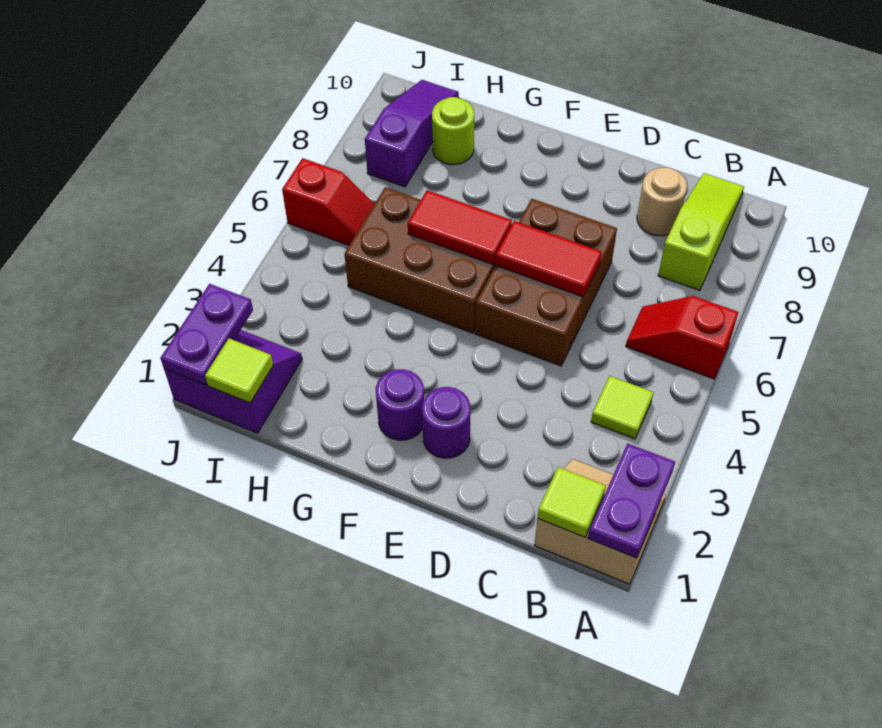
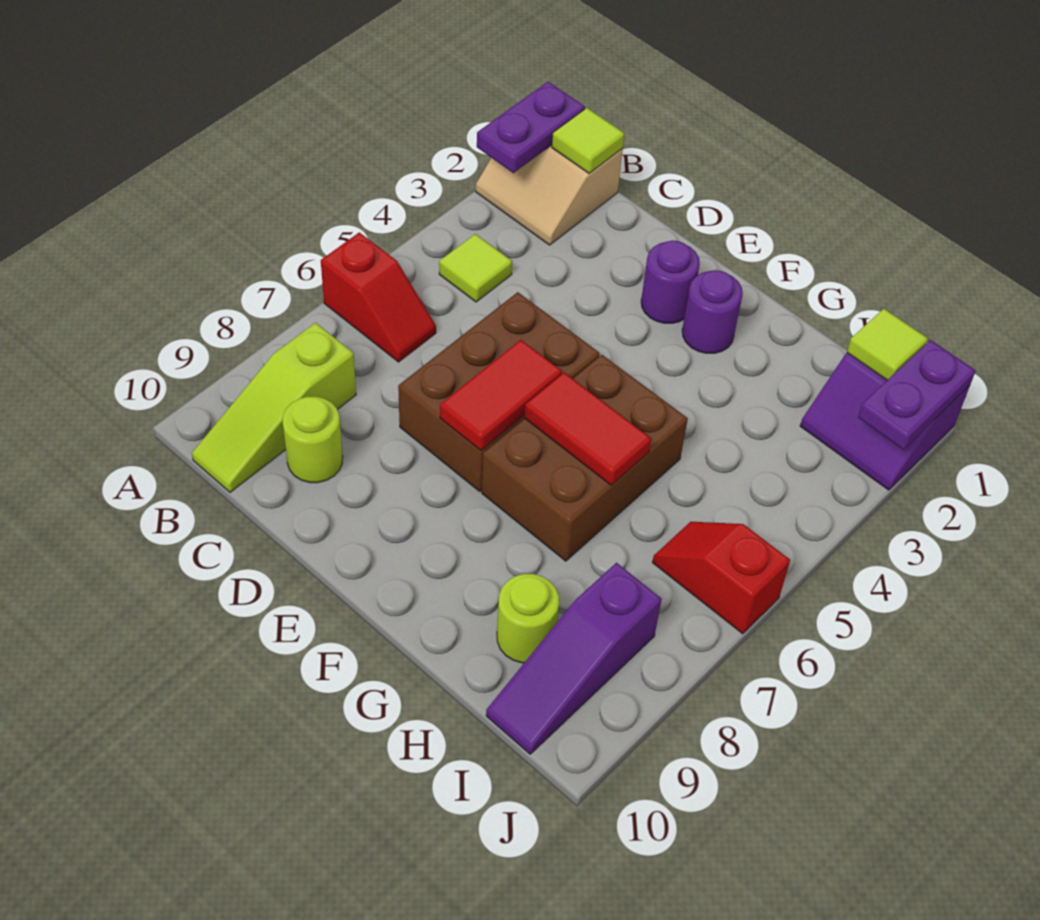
tan round brick C9 level 1 -> lime round brick C9 level 1
red tile D6:E6 level 2 -> red tile E6:E7 level 2
brown brick F5:H6 level 1 -> brown brick F5:G7 level 1

